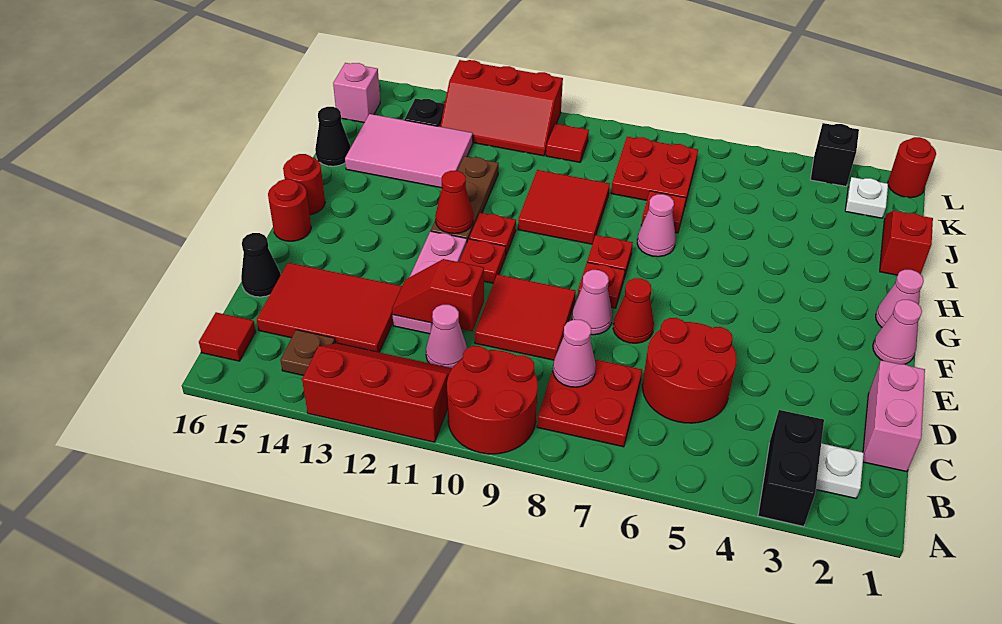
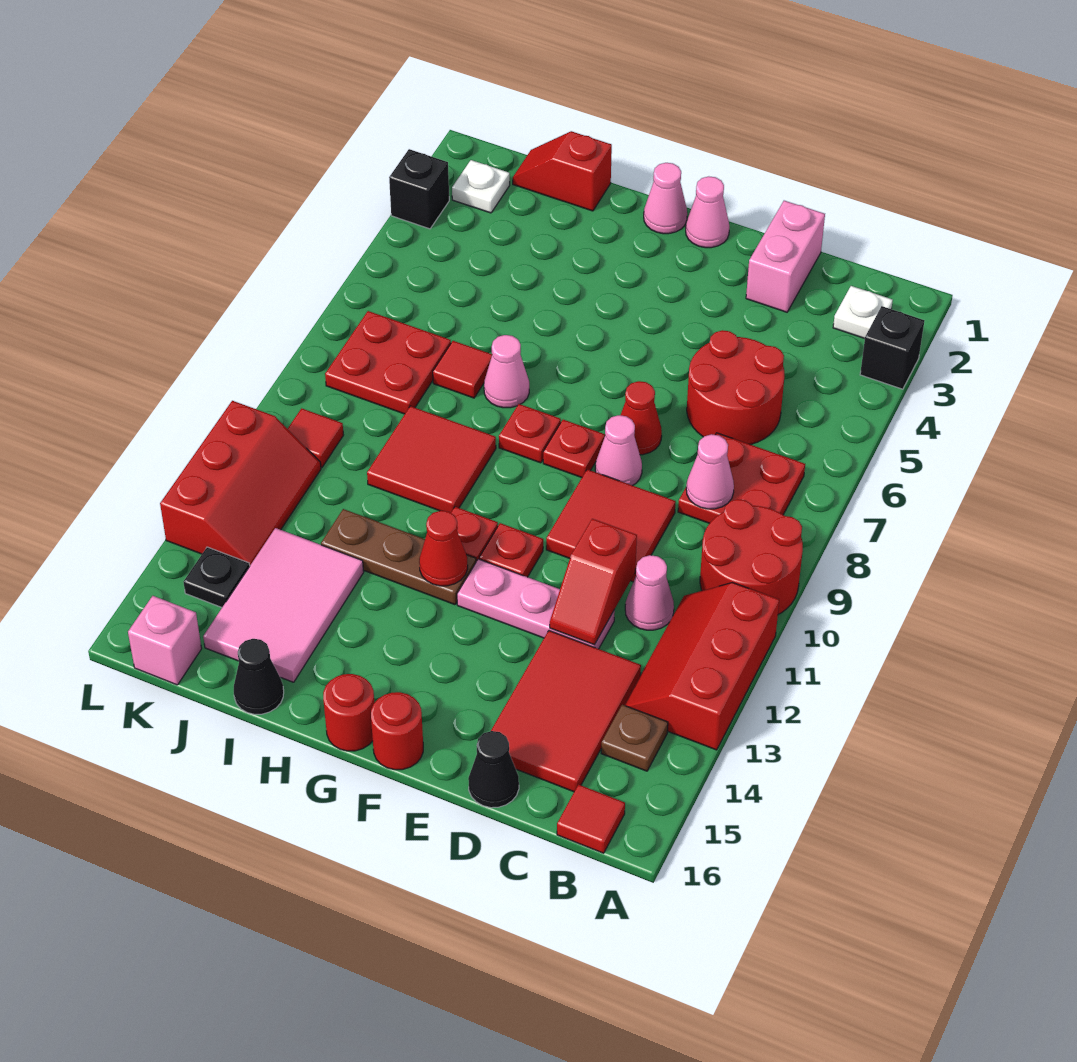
black brick A3:B3 level 1 -> black brick A3 level 1
pink brick C1:D1 level 1 -> pink brick D1:D2 level 1
red round brick L1 level 1 -> none

